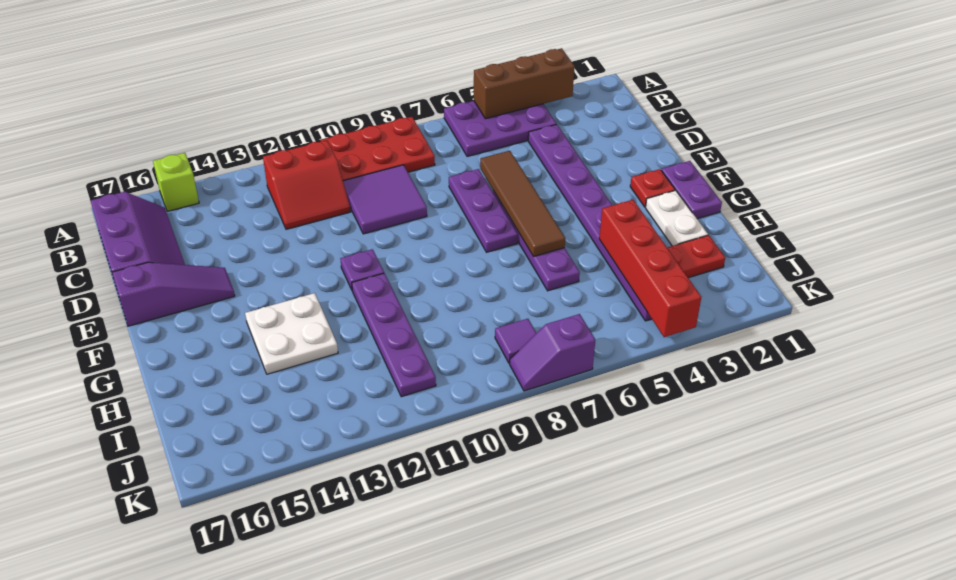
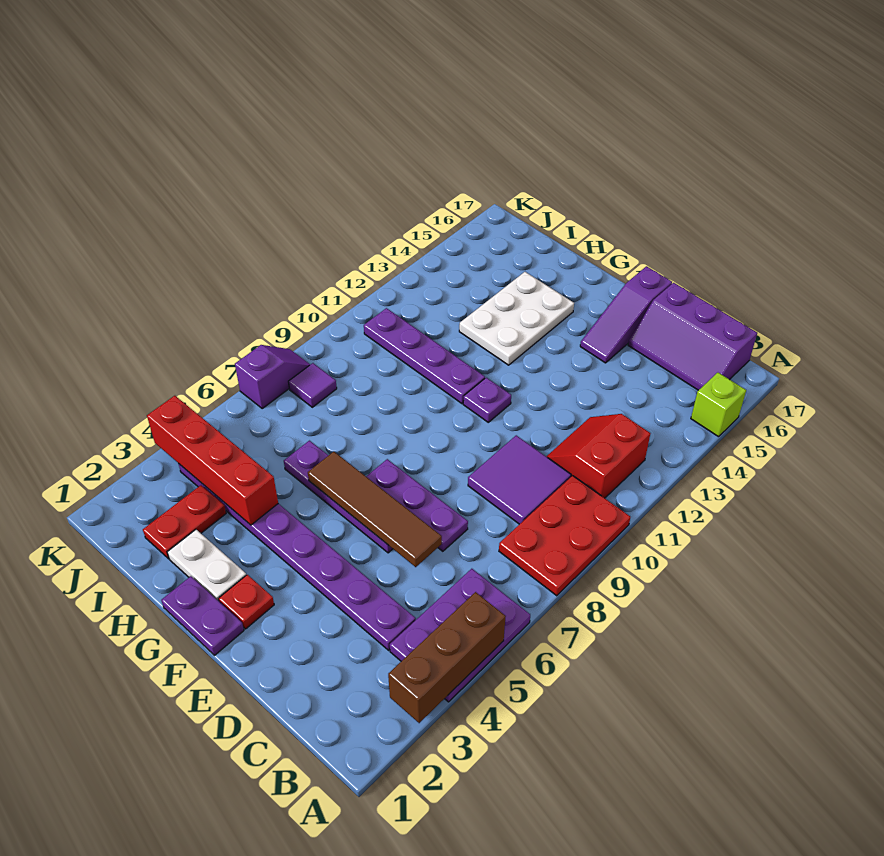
white plate G13:H14 level 1 -> white plate G13:H15 level 1

